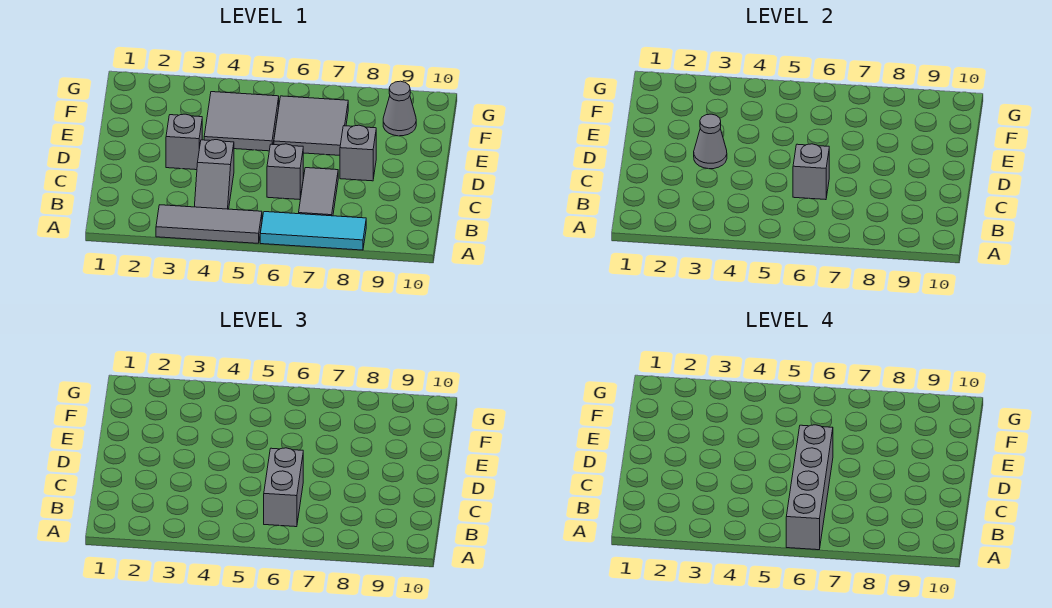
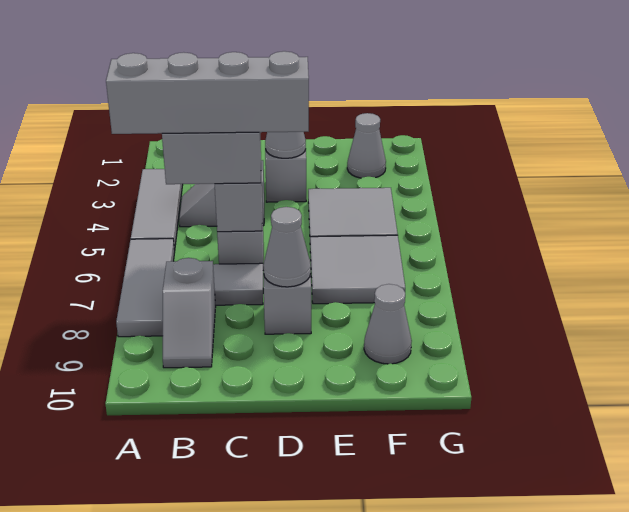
cyan tile A6:A8 level 1 -> grey tile A6:A8 level 1
none -> grey slope B8:B9 level 1 top 8
none -> grey cone D8 level 2
none -> grey cone F2 level 1

